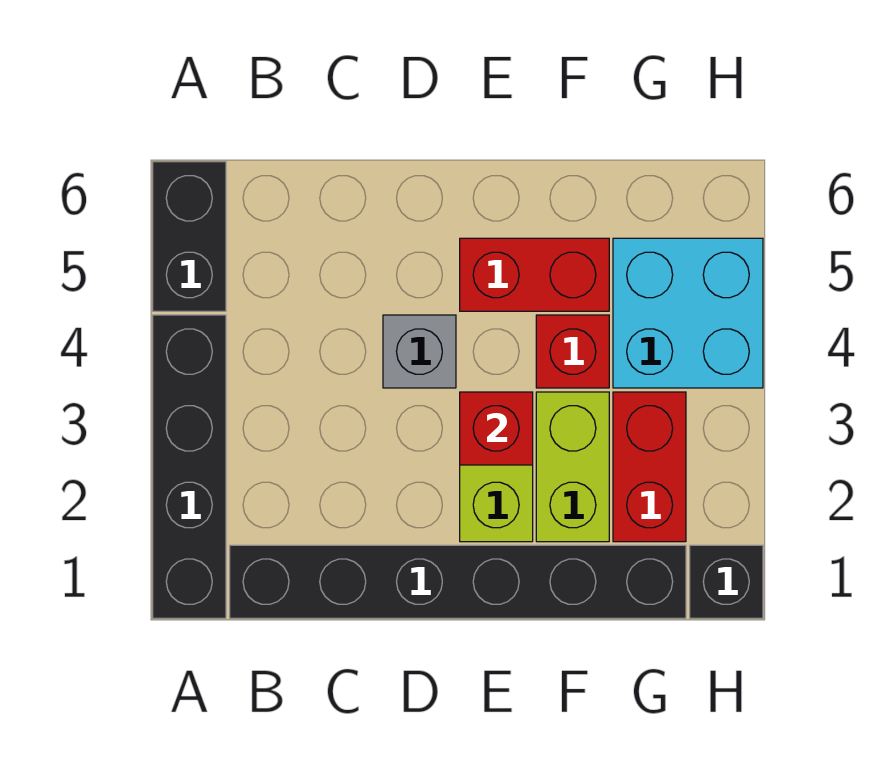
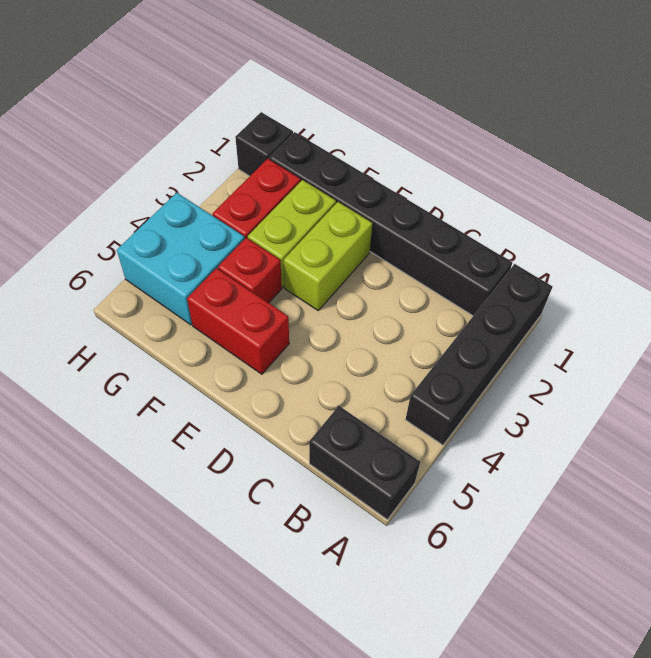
black brick A5:A6 level 1 -> black brick A6:B6 level 1
grey brick D4 level 1 -> none
red brick E3 level 2 -> none

